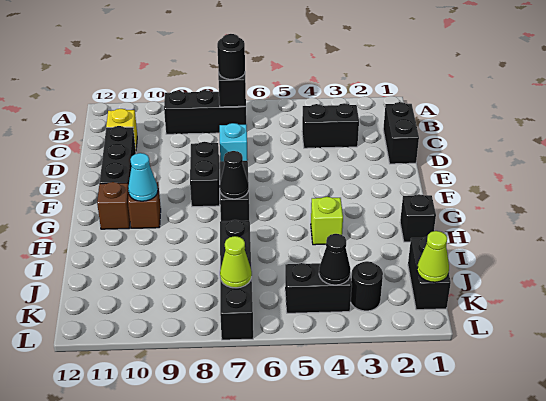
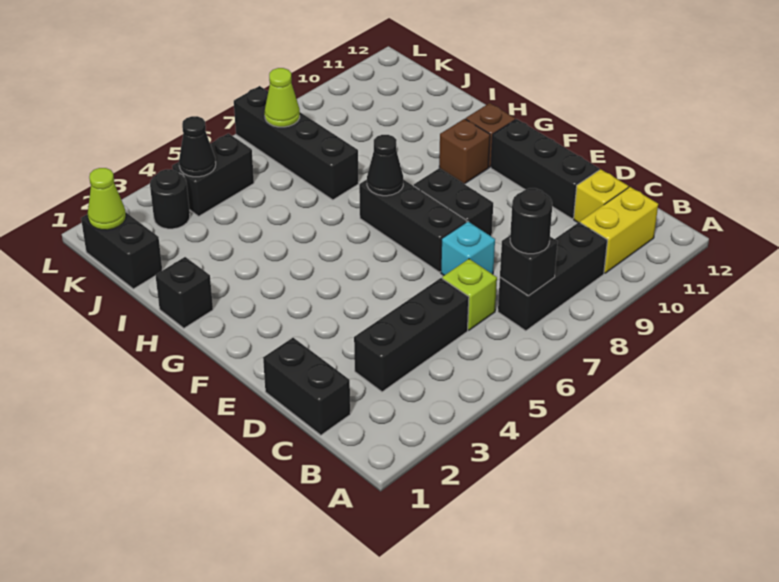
none -> yellow brick B10:B11 level 1
black brick C3:C4 level 1 -> black brick C3:C5 level 1
black brick F7:G7 level 1 -> black brick E7:G7 level 1
cyan cone G10 level 2 -> none
lime brick H4 level 1 -> lime brick C6 level 1

